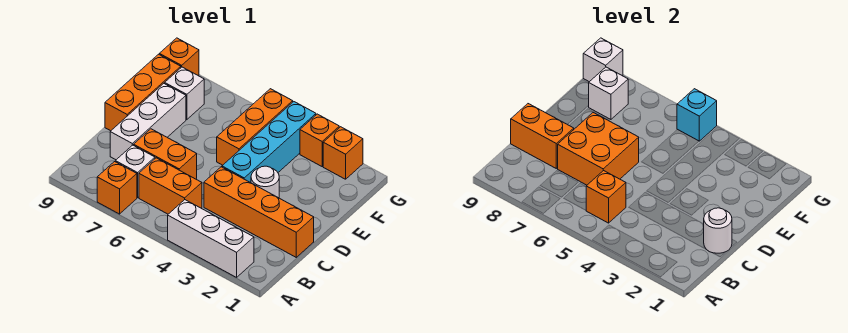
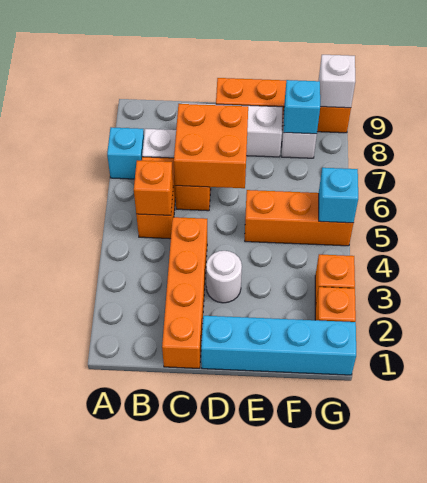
white brick A2:A4 level 1 -> none
orange brick A7 level 1 -> cyan brick A7 level 1
white round brick C1 level 2 -> none
orange brick C8:C9 level 2 -> none
cyan brick D4:G4 level 1 -> cyan brick D1:G1 level 1
white brick F8 level 2 -> cyan brick F8 level 2

